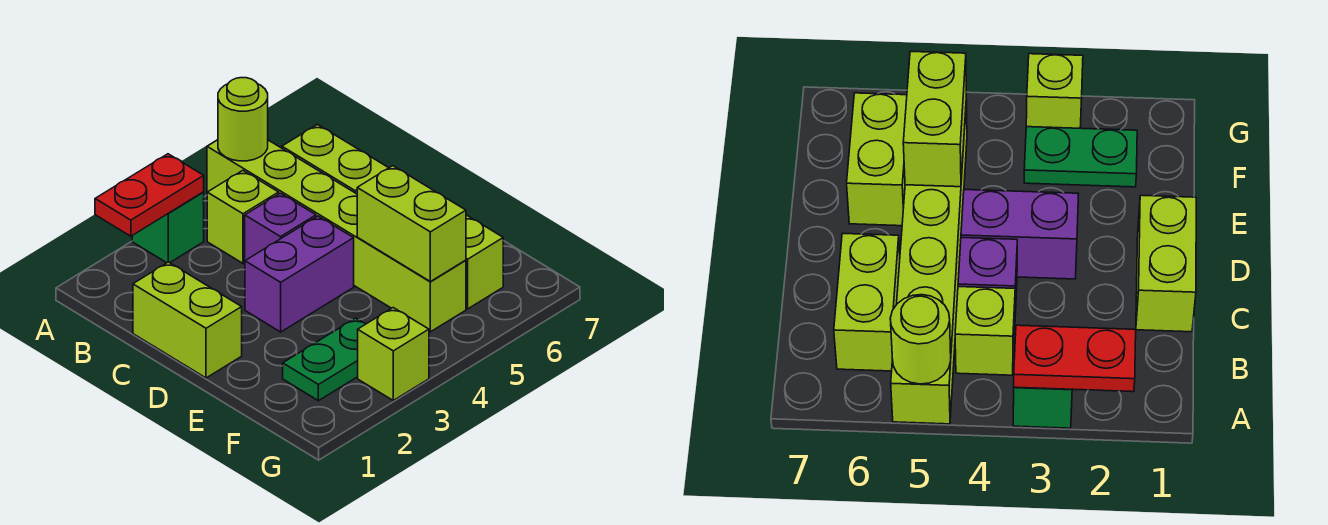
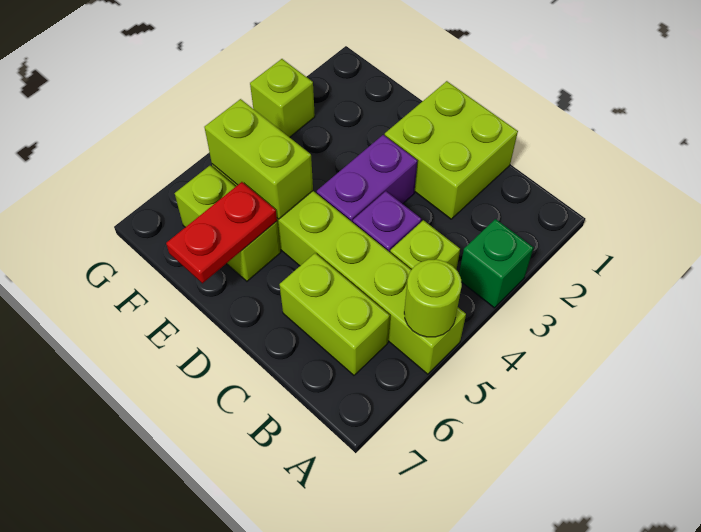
red plate A2:A3 level 2 -> red plate E6:E7 level 2
lime brick C1:D1 level 1 -> lime brick C1:D2 level 1
green plate F2:F3 level 1 -> none

